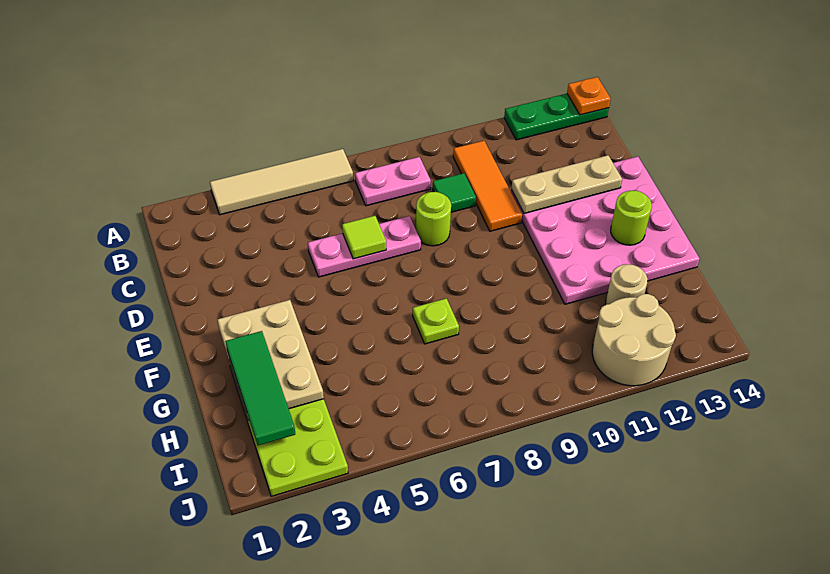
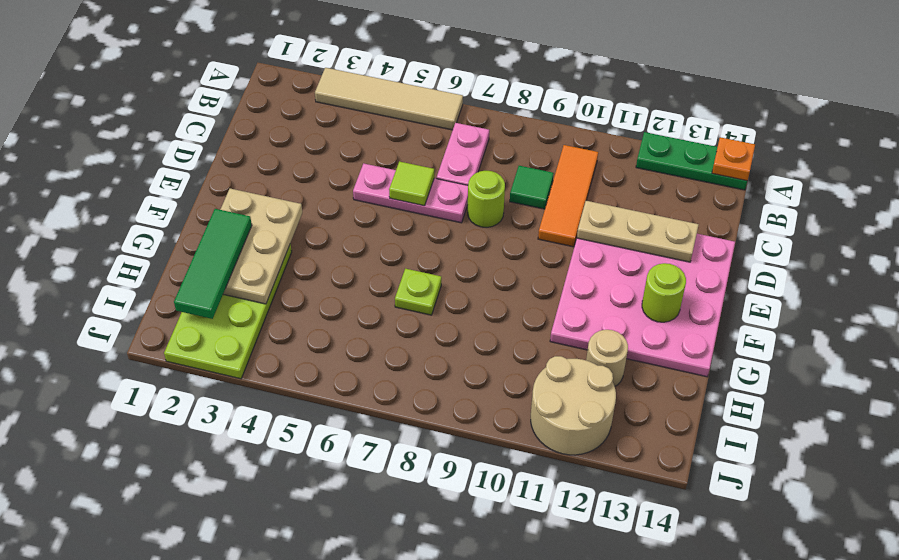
pink plate B7:B8 level 1 -> pink plate B7:C7 level 1

